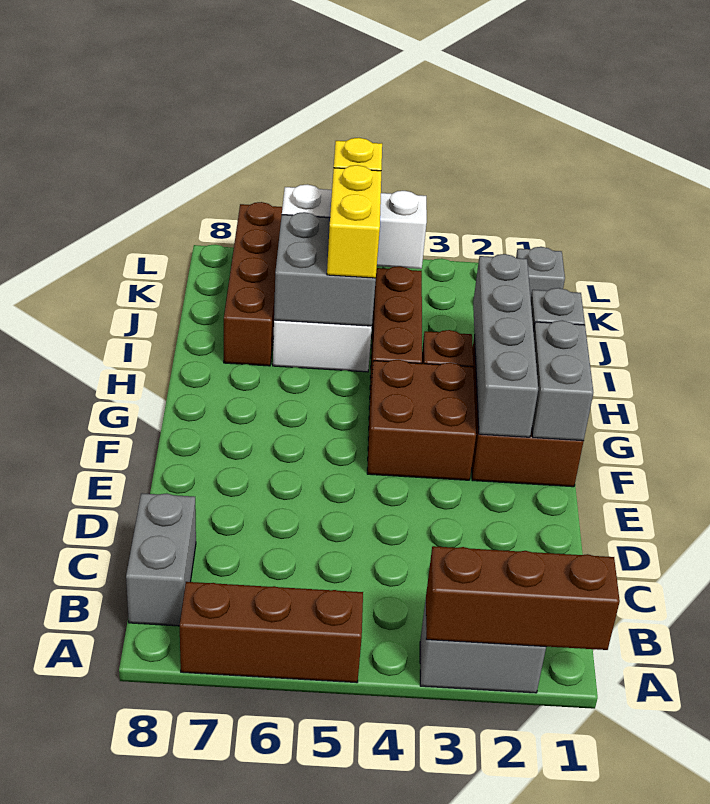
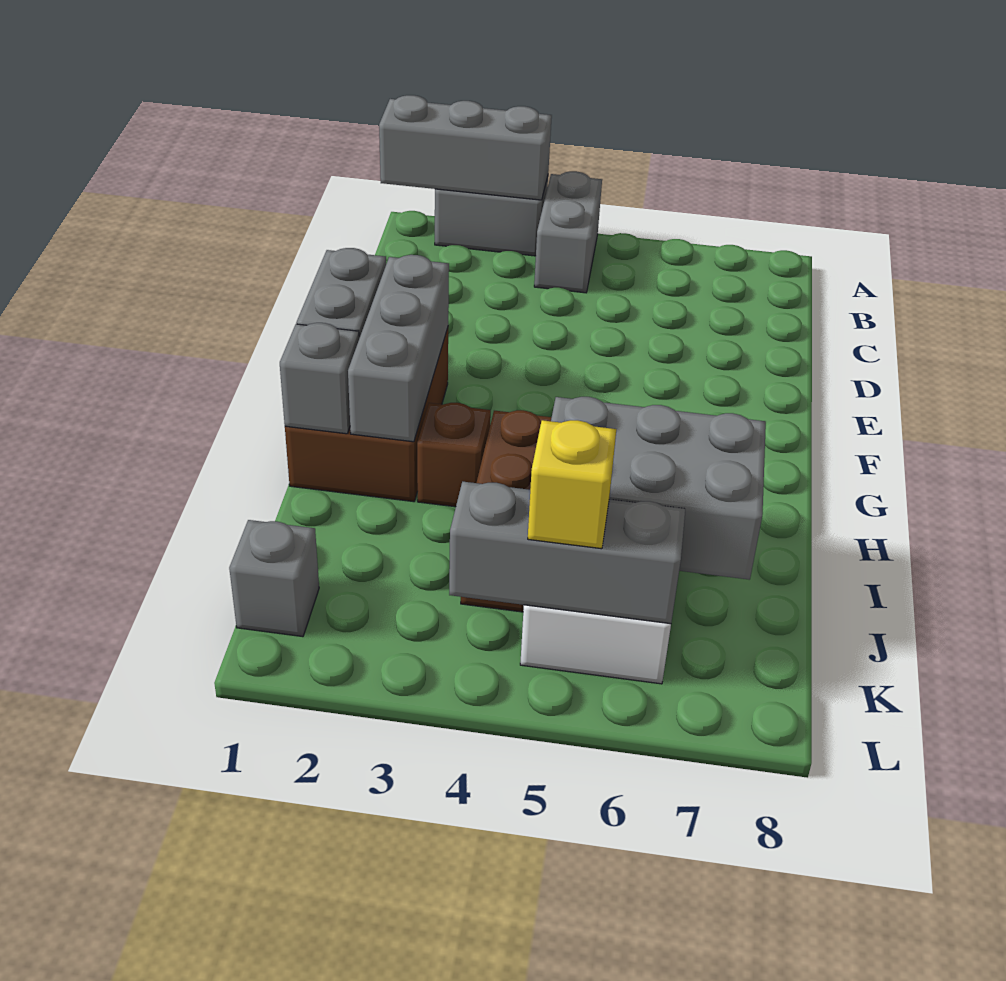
brown brick A1:A3 level 2 -> grey brick A1:A3 level 2
brown brick A5:A7 level 1 -> none
grey brick B8:C8 level 1 -> grey brick A4:B4 level 1
grey brick F2:I2 level 2 -> grey brick F2:H2 level 2
brown brick F3:G4 level 1 -> none
grey brick I5:J6 level 2 -> grey brick I5:J7 level 2
yellow brick I5:J5 level 3 -> none
brown brick I7:L7 level 1 -> none
white brick K4:K6 level 2 -> grey brick K4:K6 level 2

